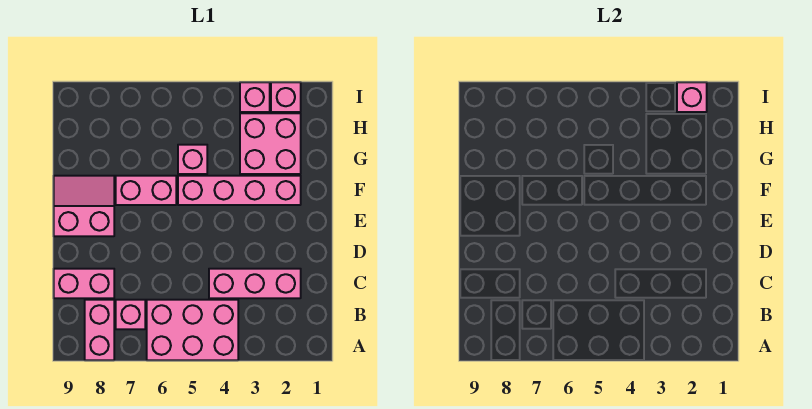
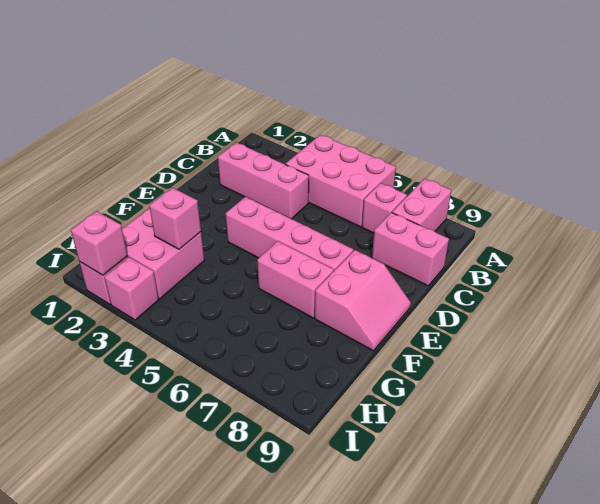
pink slope E8:F9 level 1 top E -> pink slope E8:F9 level 1 top 8
pink brick F2:F5 level 1 -> pink brick E4:E7 level 1
pink brick G5 level 1 -> pink brick G3 level 2

